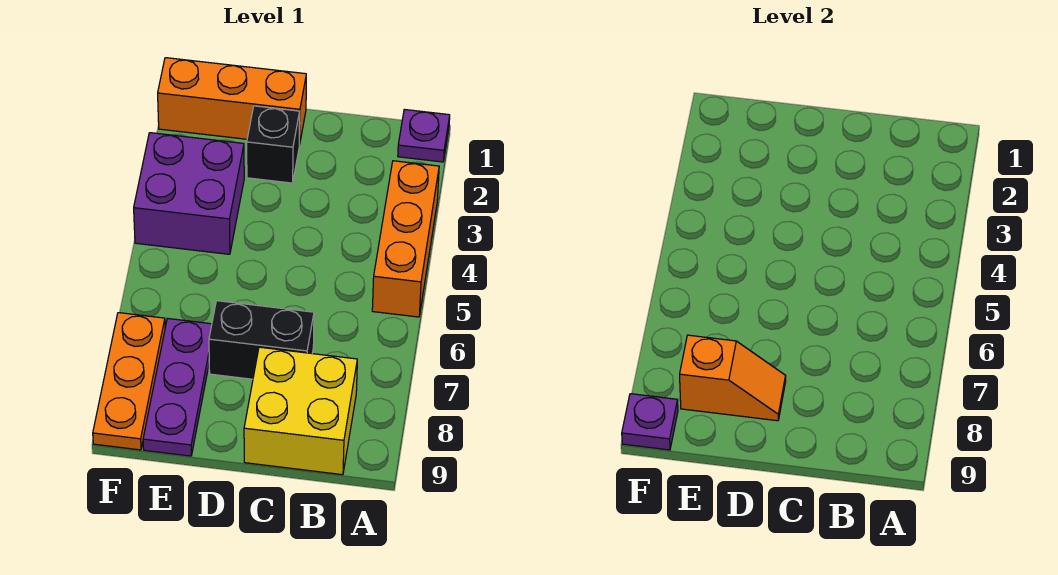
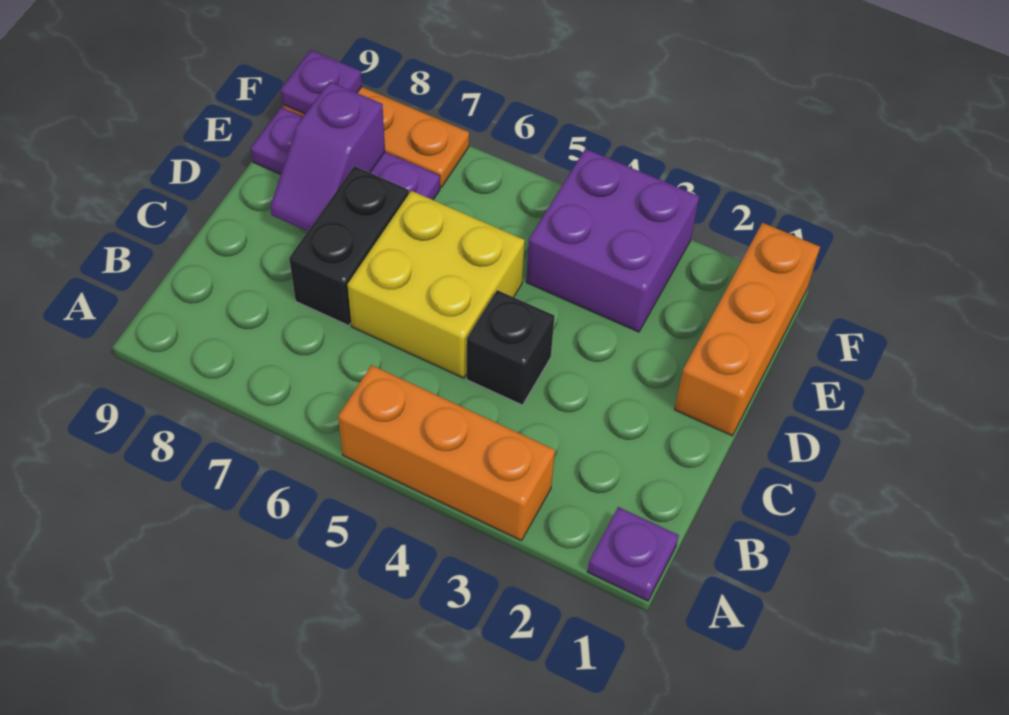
yellow brick B8:C9 level 1 -> yellow brick C5:D6 level 1
black brick D2 level 1 -> black brick C4 level 1
orange slope D8:E8 level 2 top E -> purple slope D8:E8 level 2 top E

